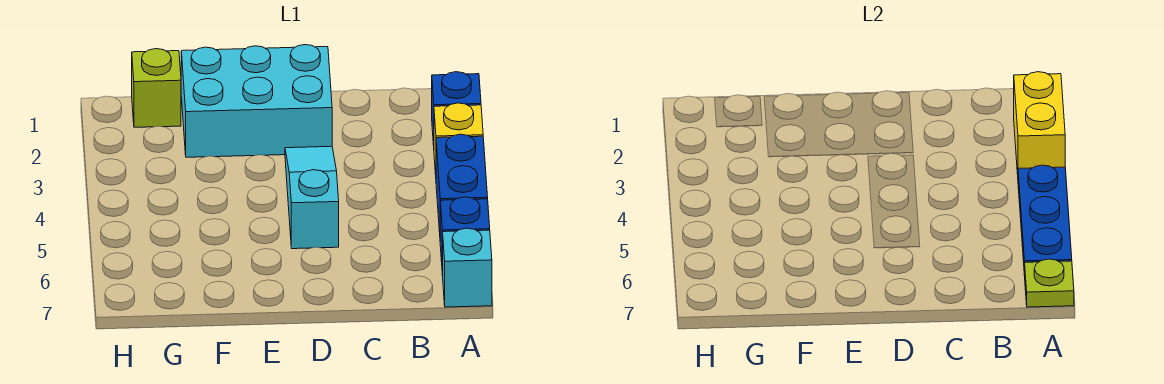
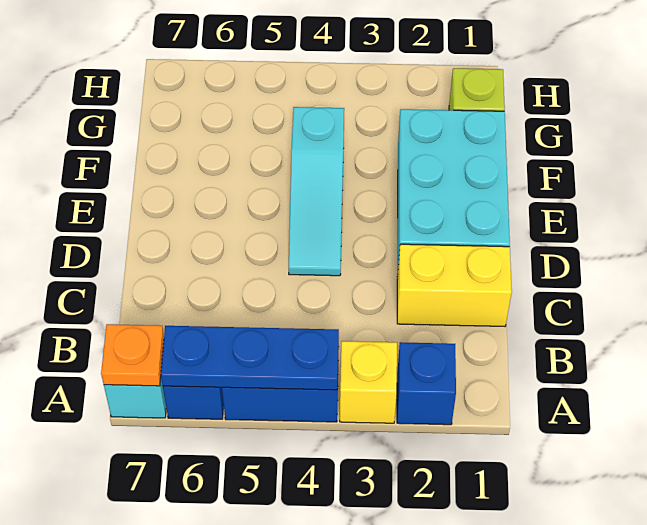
yellow brick A2:A3 level 2 -> yellow brick C1:C2 level 1
lime plate A7 level 2 -> orange plate A7 level 2
cyan slope D3:D5 level 1 top 5 -> cyan slope D4:F4 level 1 top F

